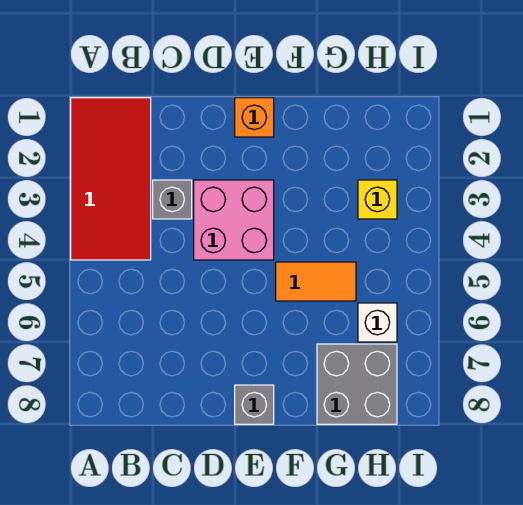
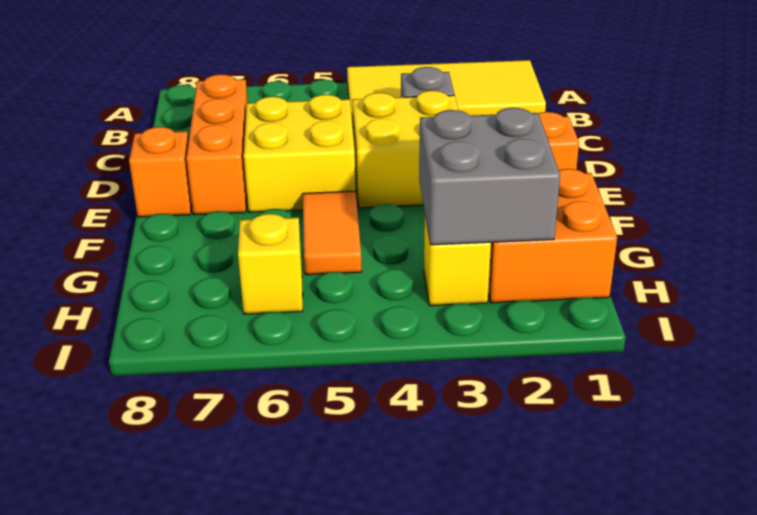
red tile A1:B4 level 1 -> yellow tile A1:B4 level 1
none -> orange brick C7:E7 level 1
pink brick D3:E4 level 1 -> yellow brick D3:E4 level 1
none -> yellow brick D5:E6 level 1
grey brick E8 level 1 -> orange brick E8 level 1
none -> orange brick G1:H2 level 1
grey brick G7:H8 level 1 -> grey brick G2:H3 level 2
white brick H6 level 1 -> yellow brick H6 level 1

